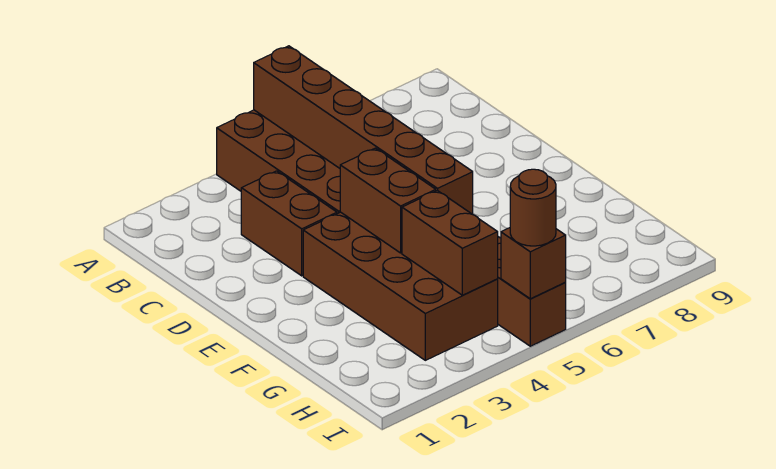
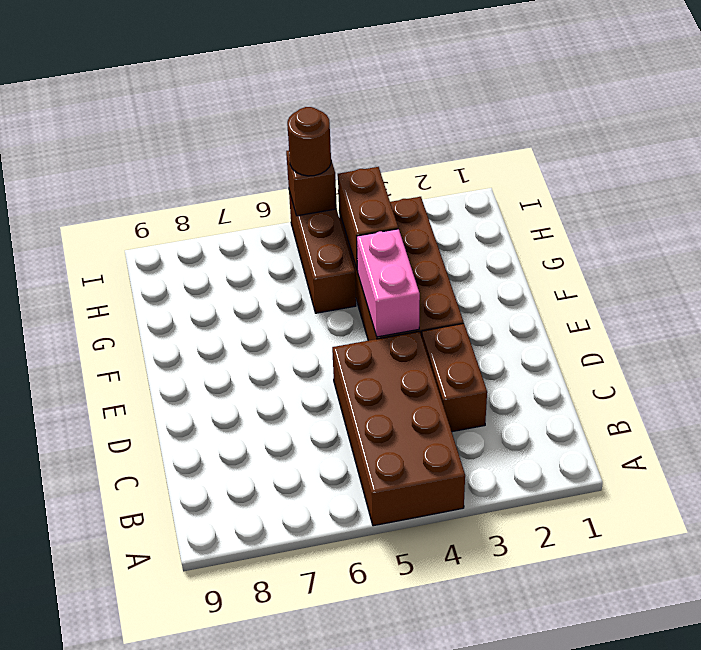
brown brick A5:F5 level 2 -> none
brown brick E4:F4 level 2 -> pink brick E4:F4 level 2

